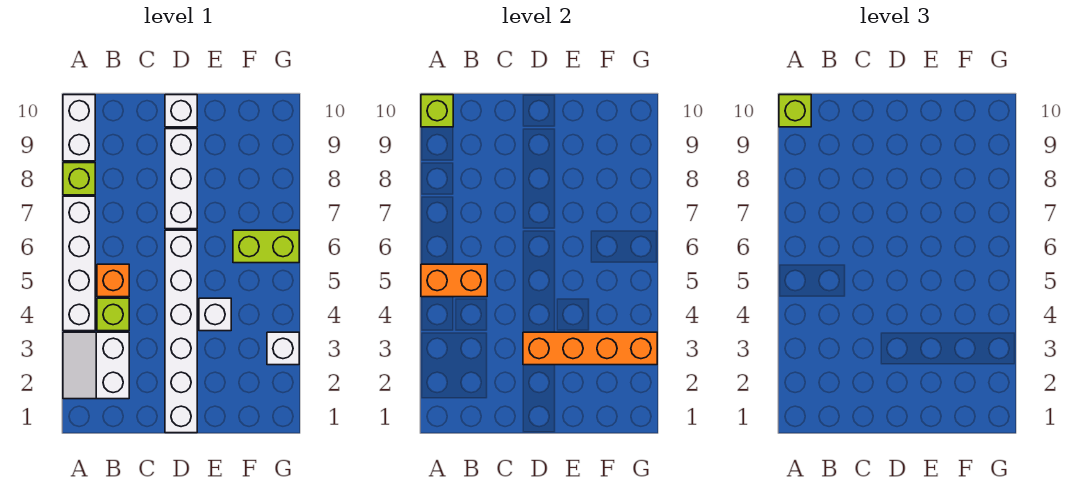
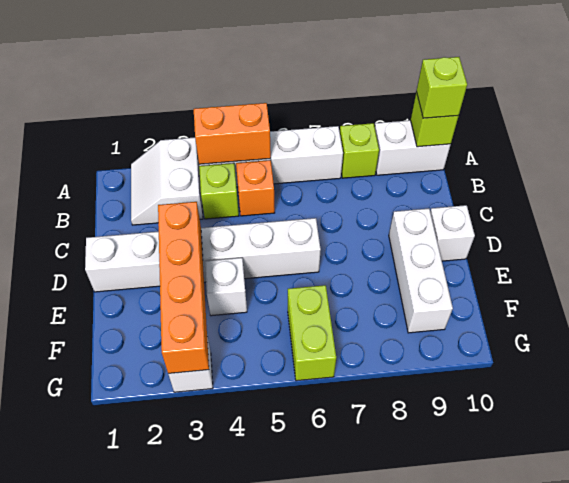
white slope A2:B3 level 1 top B -> white slope A2:B3 level 1 top 3
orange brick A5:B5 level 2 -> orange brick A4:A5 level 2
white brick D7:D9 level 1 -> white brick D9:F9 level 1

